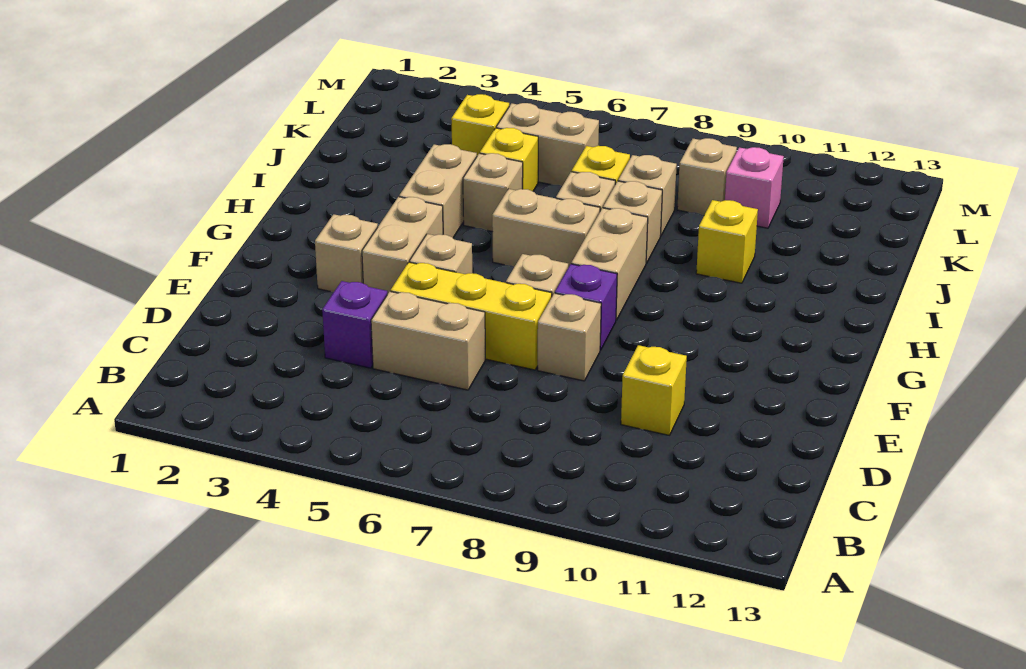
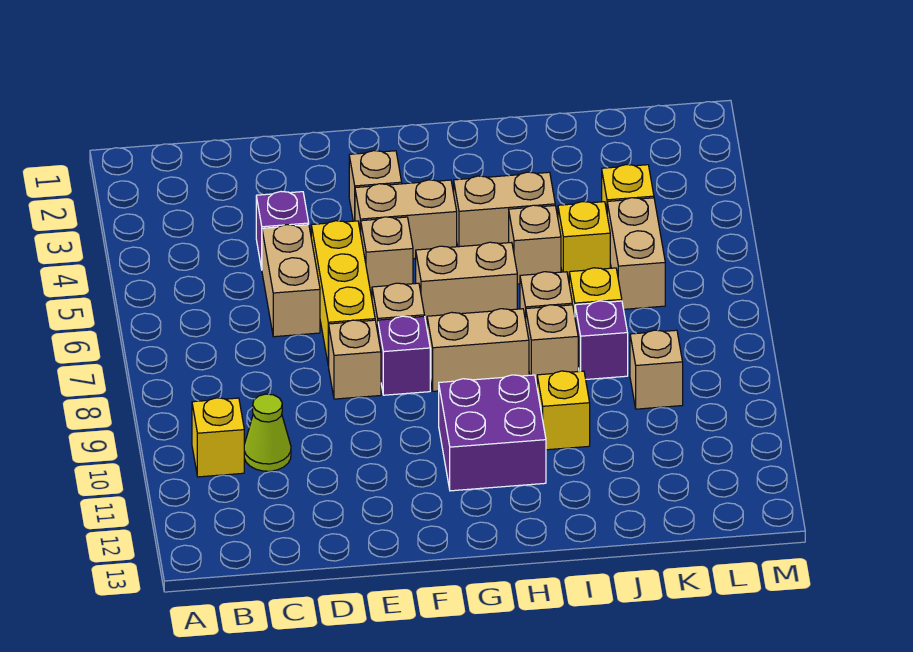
none -> lime cone C10 level 1
yellow brick D10 level 1 -> yellow brick B10 level 1
none -> purple brick G10:H11 level 1
tan brick H6:H7 level 1 -> tan brick G6:H6 level 1
tan brick J8 level 1 -> purple brick J8 level 1
pink brick K10 level 1 -> none

